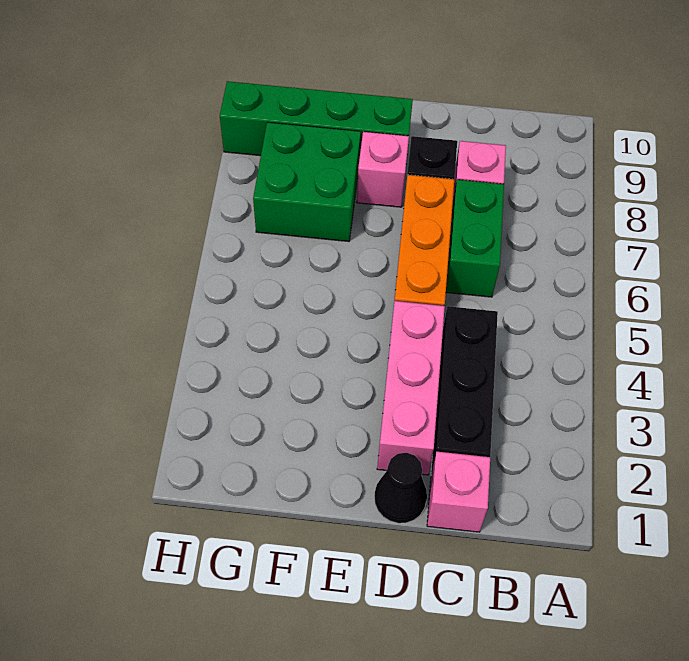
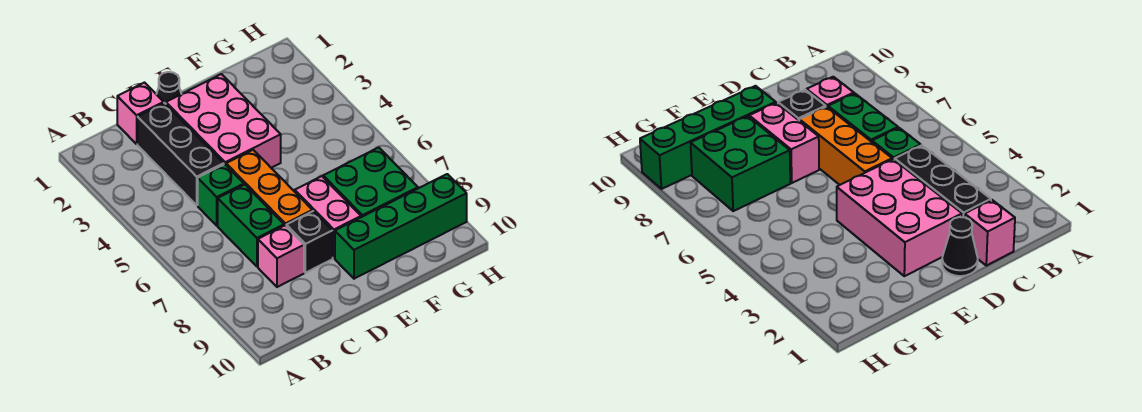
none -> green brick C5 level 1
pink brick D2:D4 level 1 -> pink brick D2:E4 level 1
pink brick E8 level 1 -> pink brick E7:E8 level 1

